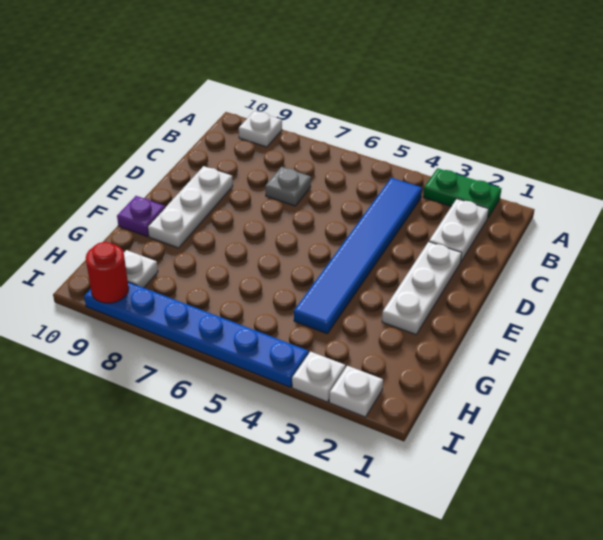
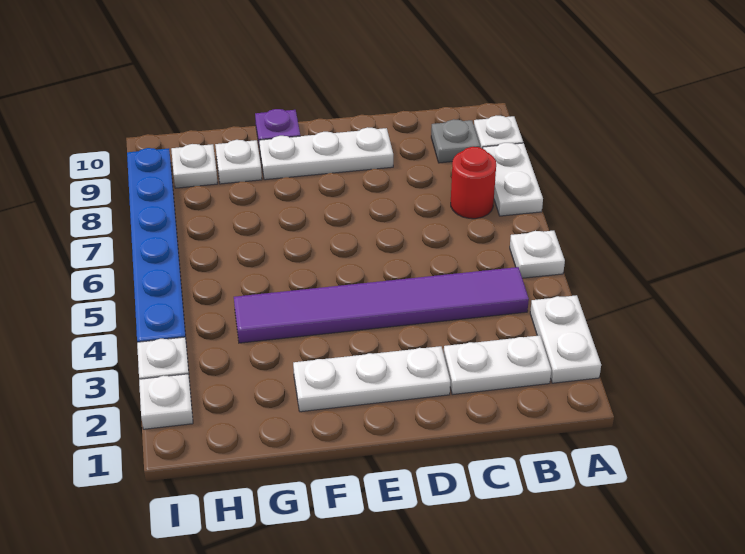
green plate A2:A3 level 1 -> white plate A2:A3 level 1
none -> white plate A5 level 1
none -> white plate A7:A8 level 1
blue tile B4:G4 level 1 -> purple tile B4:G4 level 1
grey plate C7 level 1 -> grey plate B9 level 1
none -> white plate G9 level 1
red round brick I9 level 2 -> red round brick B7 level 1

